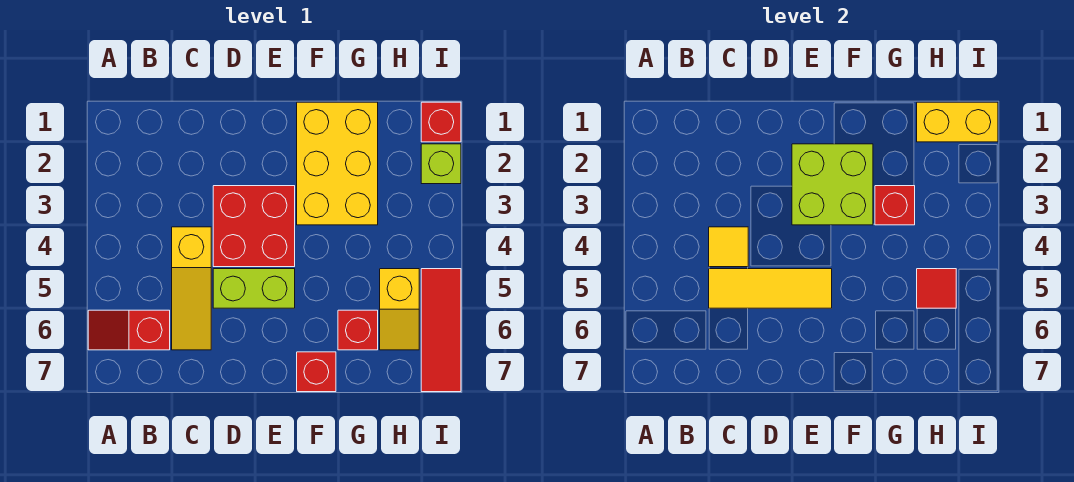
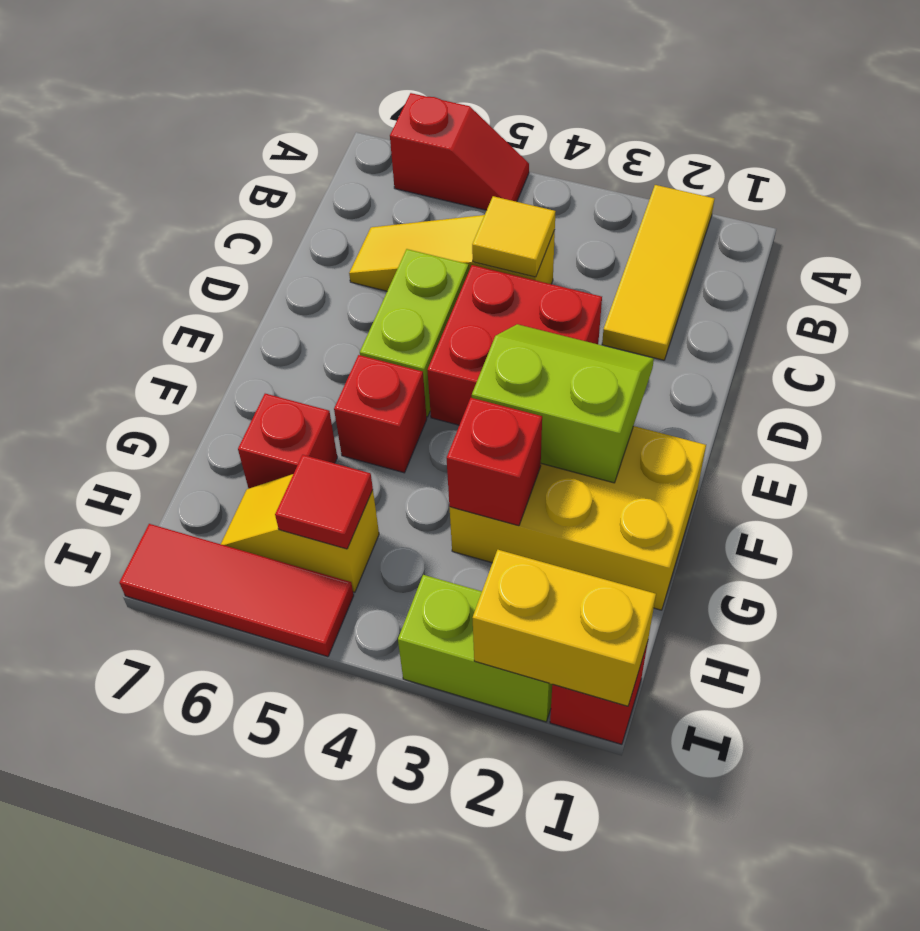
red slope A6:B6 level 1 top B -> red slope A5:A6 level 1 top 6
yellow tile C5:E5 level 2 -> yellow tile A2:C2 level 1
lime brick E2:F3 level 2 -> lime slope E2:F3 level 2 top F
red brick F7 level 1 -> red brick F5 level 1
yellow brick H1:I1 level 2 -> yellow brick I1:I2 level 2
lime brick I2 level 1 -> lime brick I2:I3 level 1

